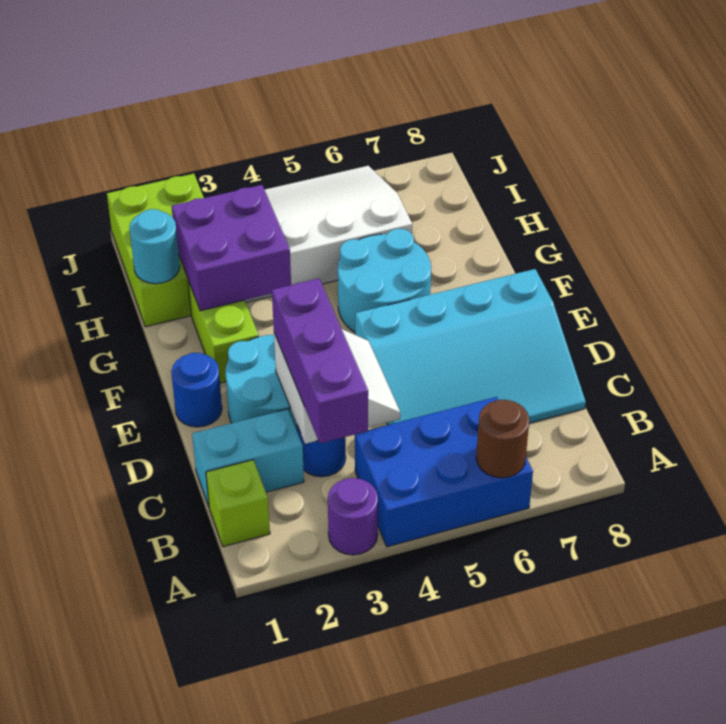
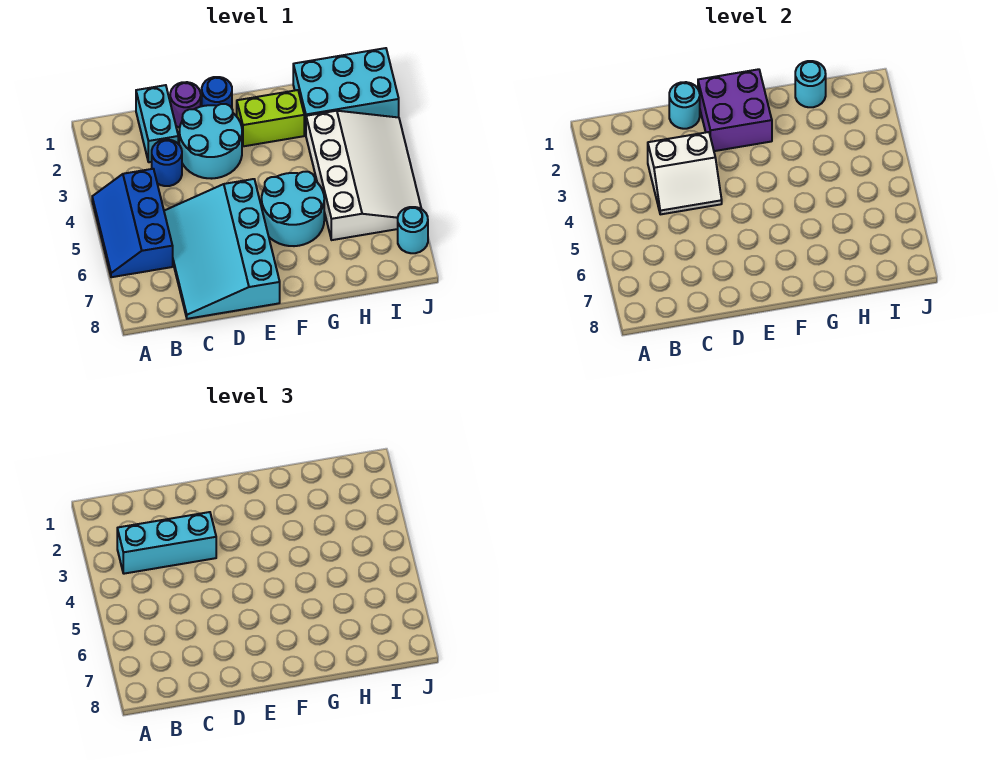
purple round brick A3 level 1 -> purple round brick D1 level 1
blue brick A4:B6 level 1 -> blue slope A4:B6 level 1 top B
brown round brick A6 level 2 -> none
lime brick B1 level 1 -> none
purple brick B3:D3 level 3 -> cyan brick B3:D3 level 3
none -> cyan round brick D1 level 2
purple brick G2:H3 level 2 -> purple brick E1:F2 level 2
lime brick H1:J2 level 1 -> cyan brick H1:J2 level 1
none -> cyan round brick J7 level 1

